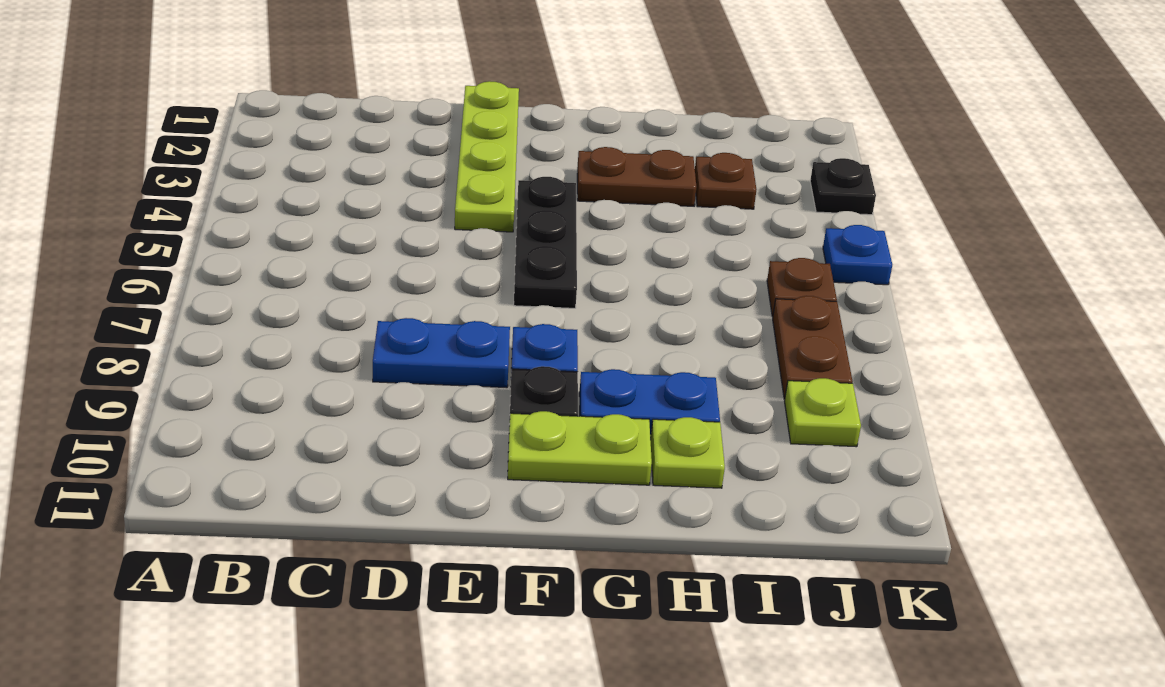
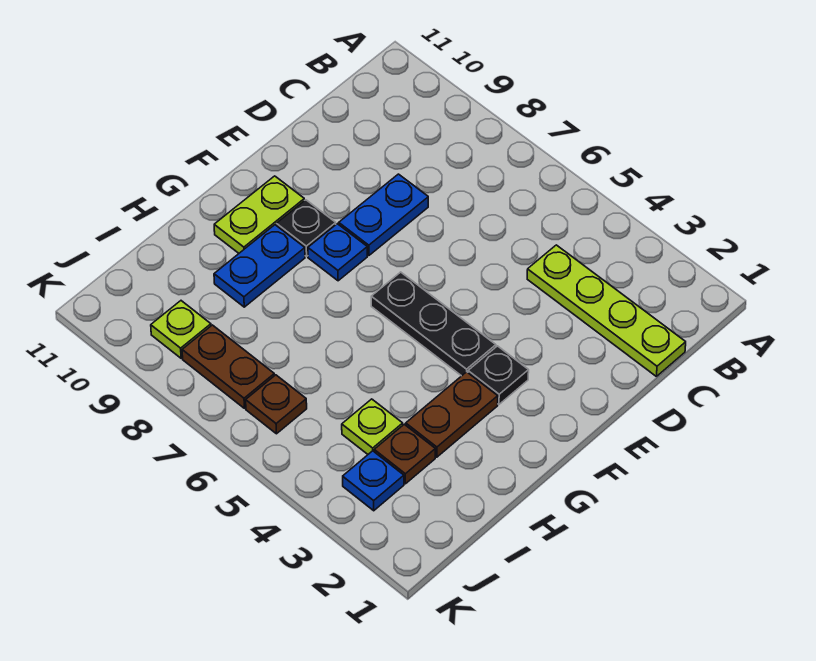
lime plate E1:E4 level 1 -> lime plate C1:C4 level 1
lime plate H10 level 1 -> lime plate I4 level 1
black plate K3 level 1 -> black plate F3 level 1
blue plate K5 level 1 -> blue plate J3 level 1

